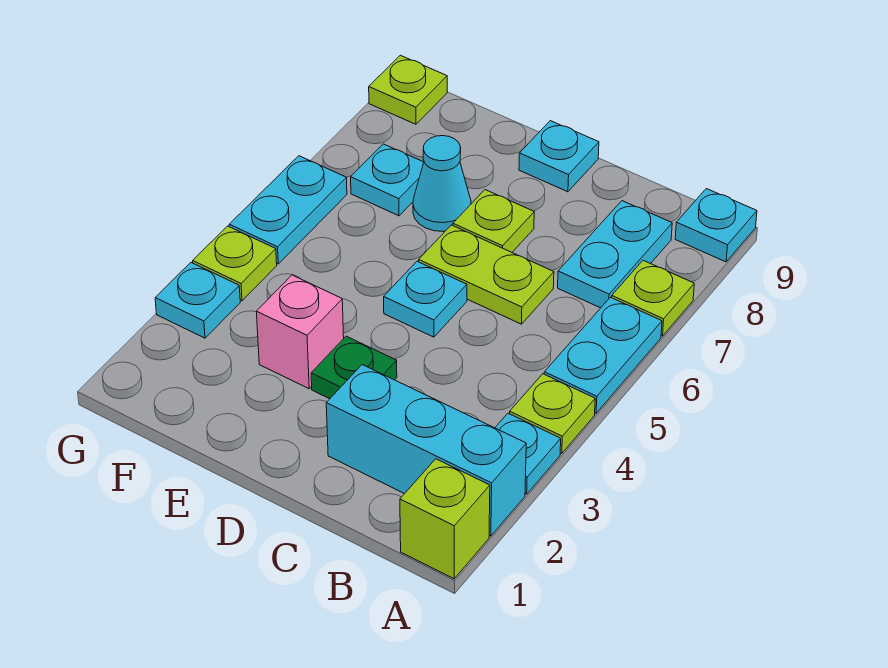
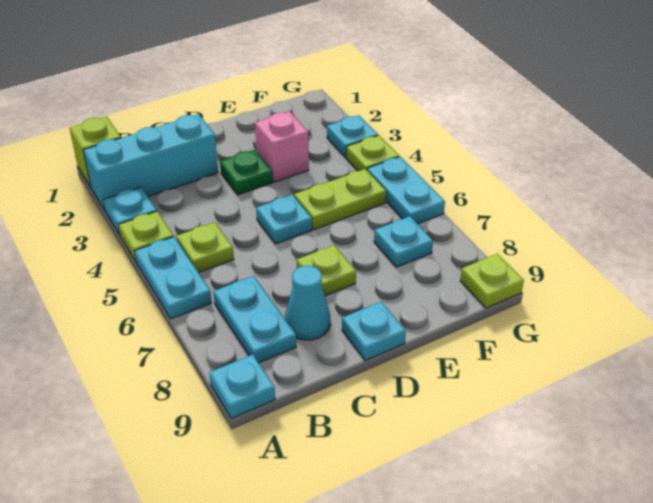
lime plate A7 level 1 -> lime plate B5 level 1
lime plate C6:D6 level 1 -> lime plate E5:F5 level 1
cyan cone E7 level 1 -> cyan cone C8 level 1

